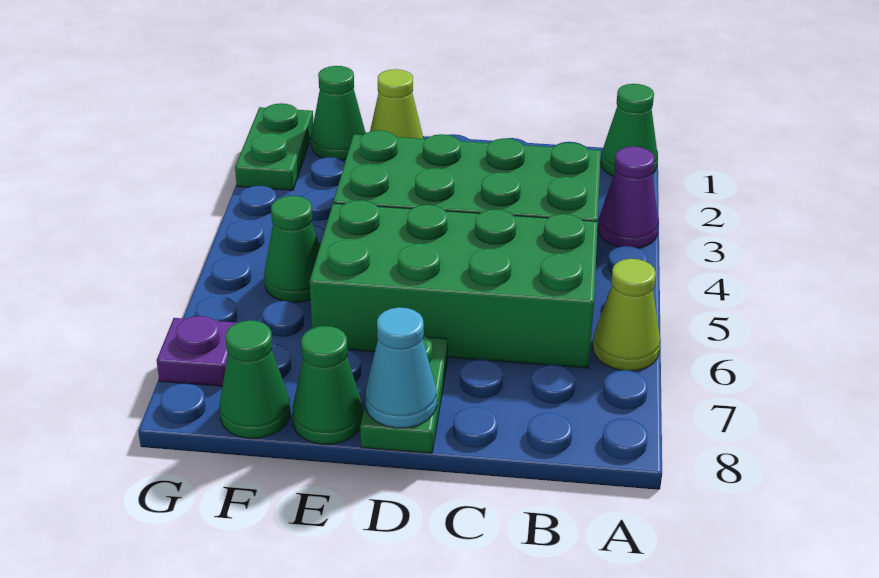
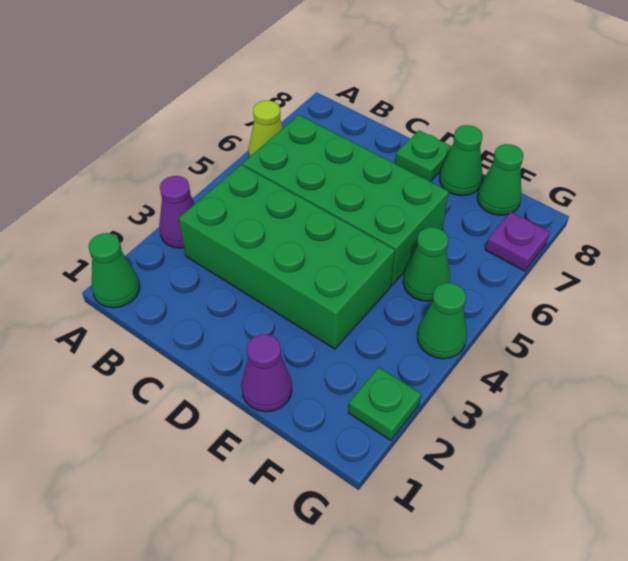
green plate D7:D8 level 1 -> green plate D8 level 1
cyan cone D8 level 2 -> none
lime cone E1 level 1 -> purple cone E1 level 1
green cone F1 level 1 -> green cone G4 level 1
green plate G1:G2 level 1 -> green plate G2 level 1

